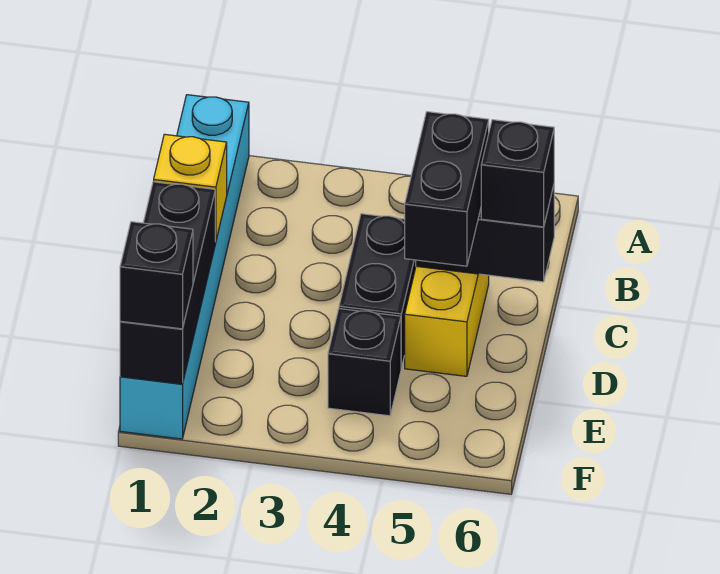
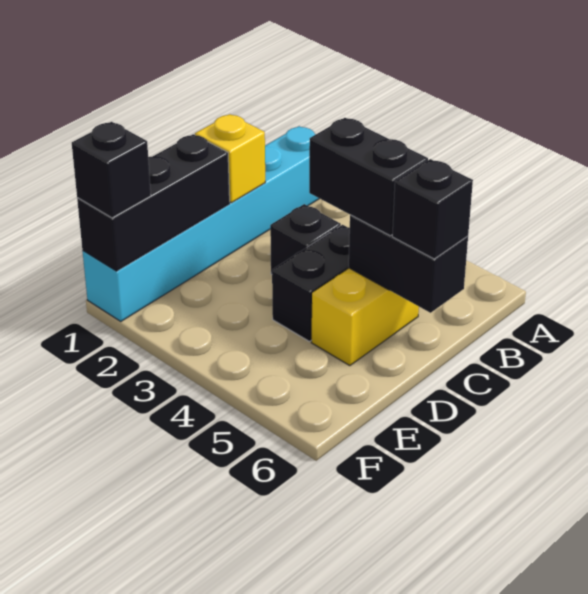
black brick C5:D5 level 3 -> black brick C4:C5 level 3
black brick E4 level 1 -> black brick C3 level 1

